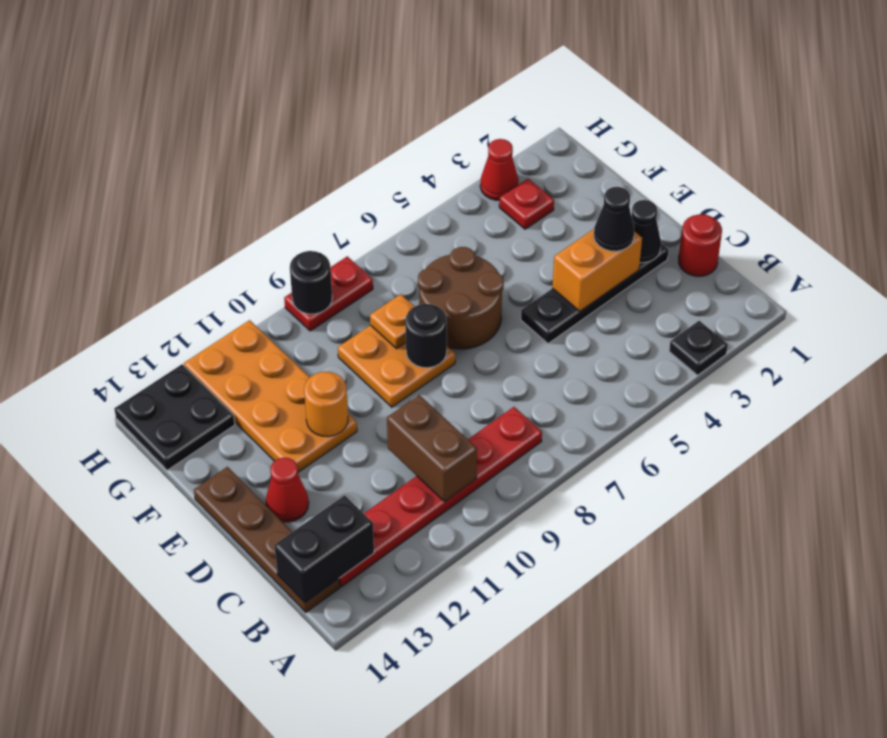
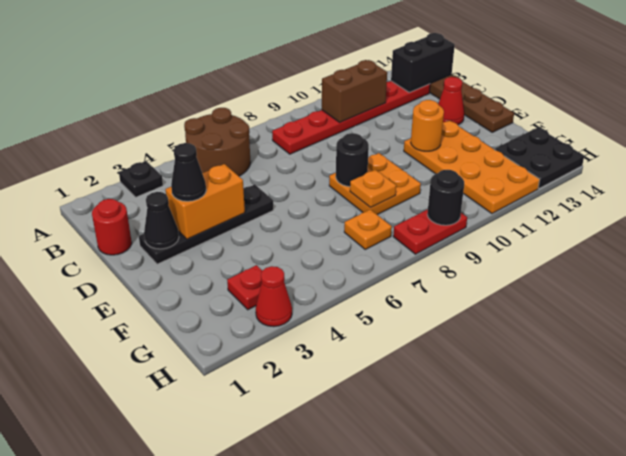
brown brick B10:C10 level 2 -> brown brick B10:B11 level 2
brown round brick E6:F7 level 1 -> brown round brick A5:B6 level 1
none -> orange plate G7 level 1

